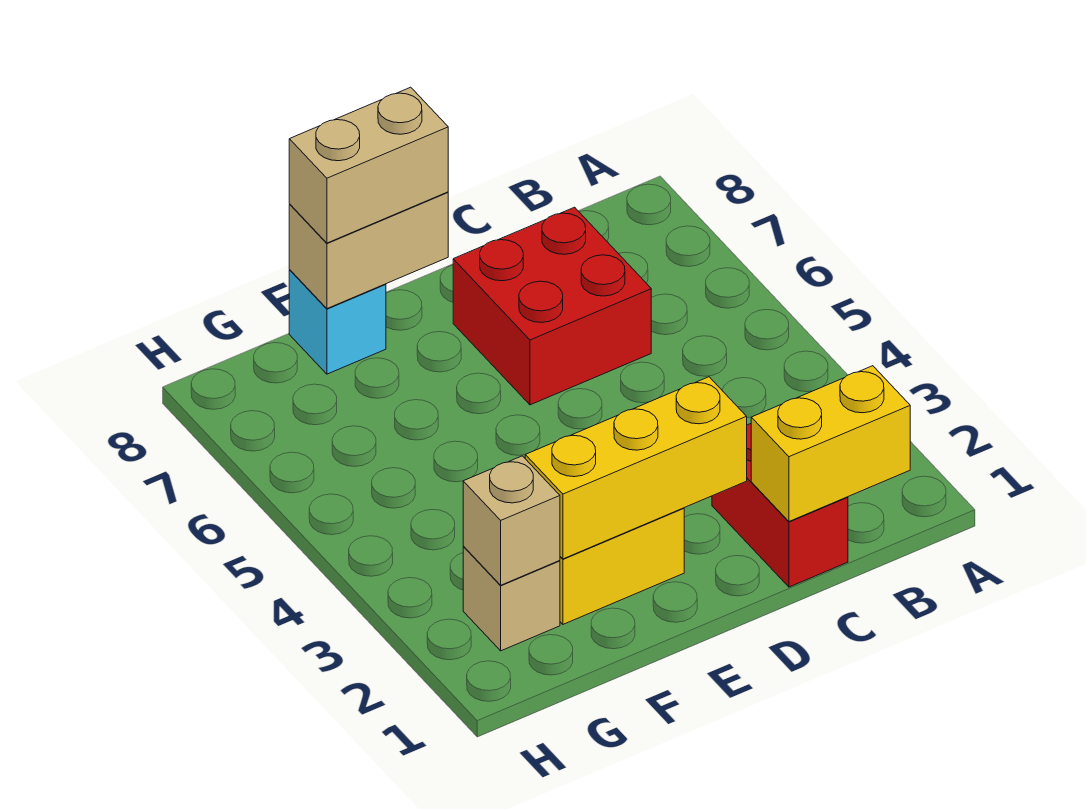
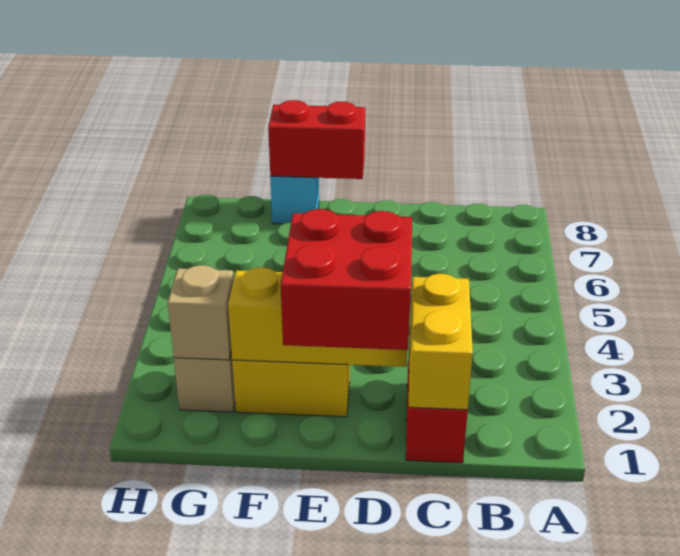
yellow brick B1:C1 level 2 -> yellow brick C1:C2 level 2
red brick C6:D7 level 1 -> red brick D1:E2 level 3
tan brick E8:F8 level 2 -> red brick E8:F8 level 2
tan brick E8:F8 level 3 -> none

